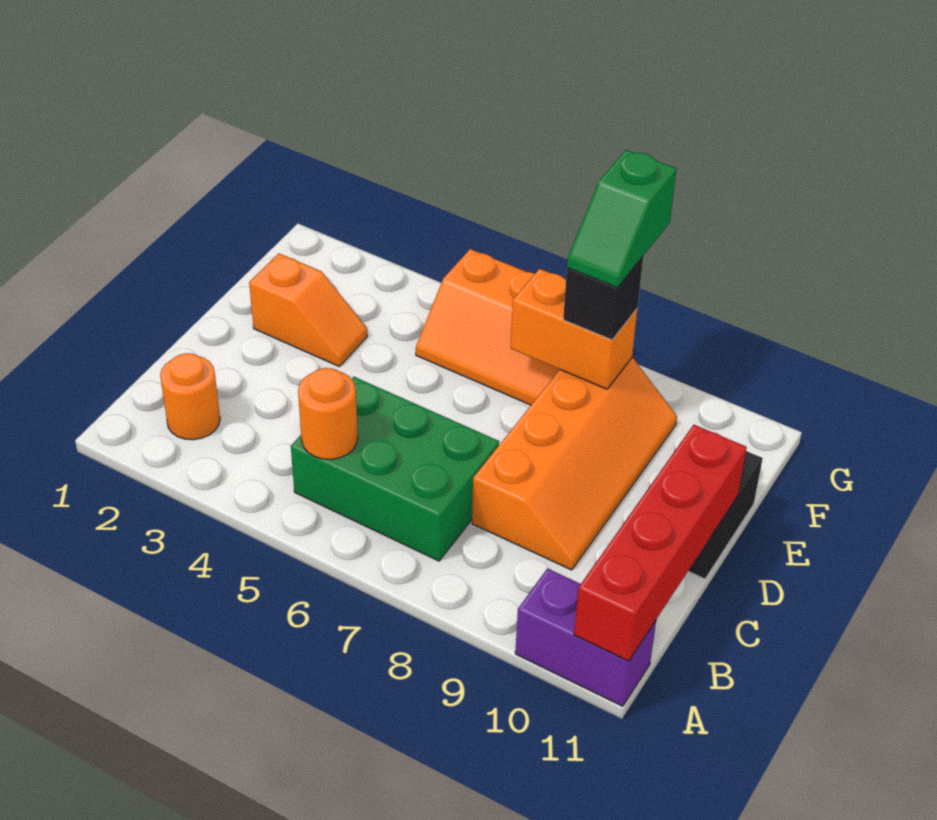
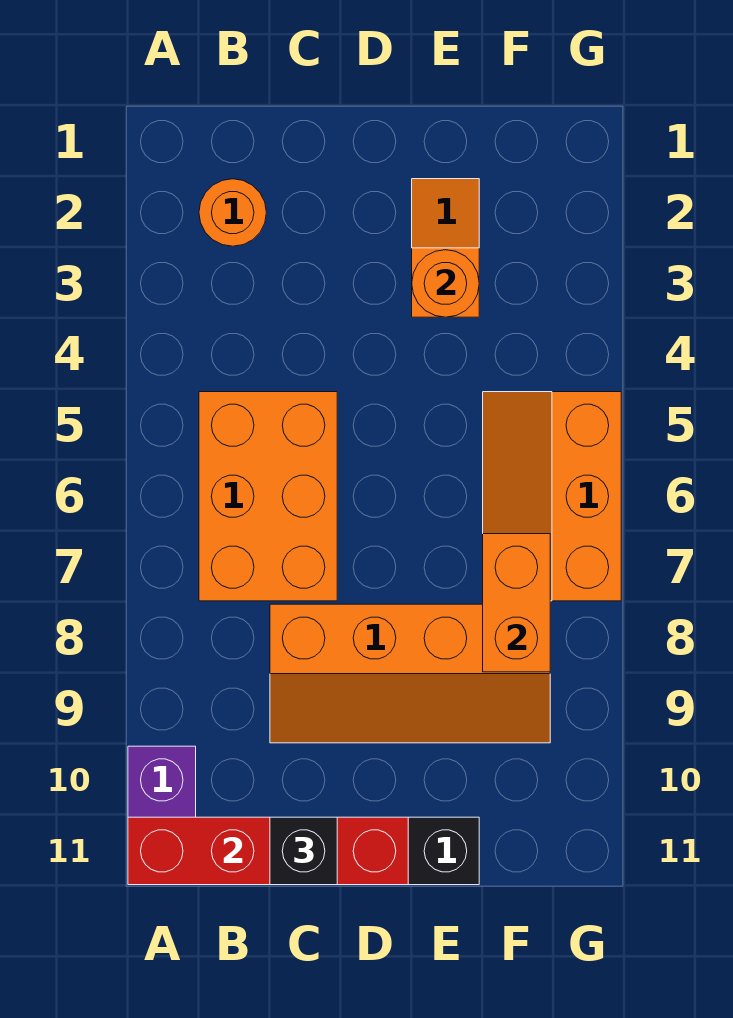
green brick B5:C7 level 1 -> orange brick B5:C7 level 1
orange round brick B5 level 2 -> orange round brick E3 level 2
orange slope E2:E3 level 1 top 2 -> orange slope E2:E3 level 1 top 3
black brick F8 level 3 -> black brick C11 level 3
green slope F8:G8 level 4 top G -> none

